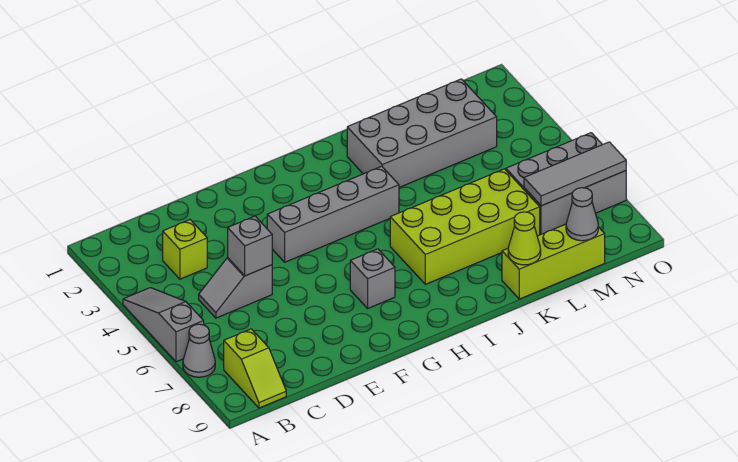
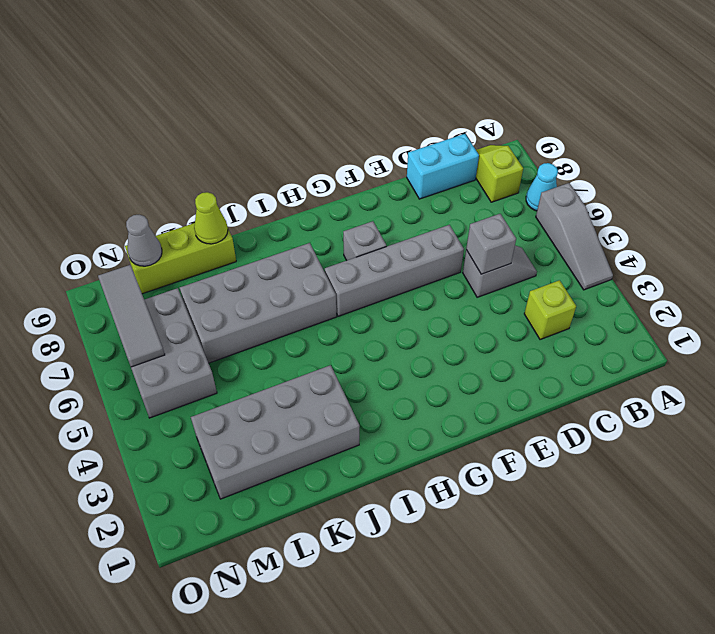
grey cone A7 level 1 -> cyan cone A7 level 1
none -> cyan brick C9:D9 level 1
grey brick F4:I4 level 1 -> grey brick E6:H6 level 1
lime brick I6:L7 level 1 -> grey brick I6:L7 level 1
grey brick M6:O7 level 1 -> grey brick M5:N7 level 1
grey tile M7:O7 level 2 -> grey tile N6:N8 level 2

